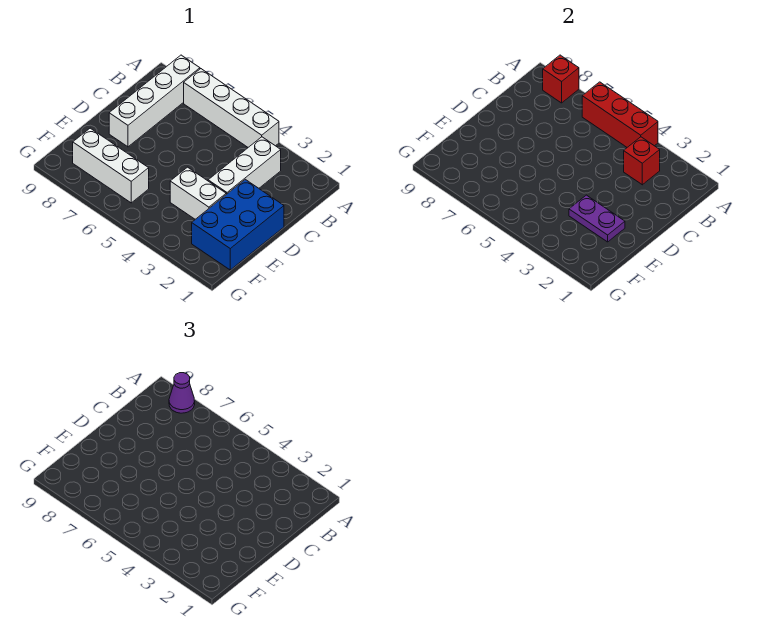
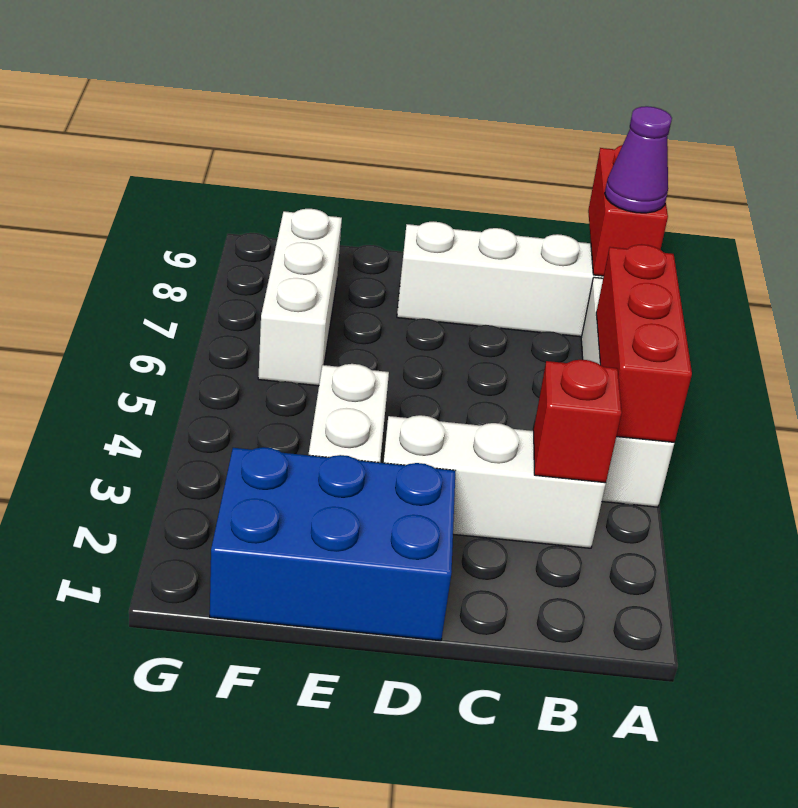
red brick A8 level 2 -> red brick A8:A9 level 2
purple plate E2:E3 level 2 -> none

